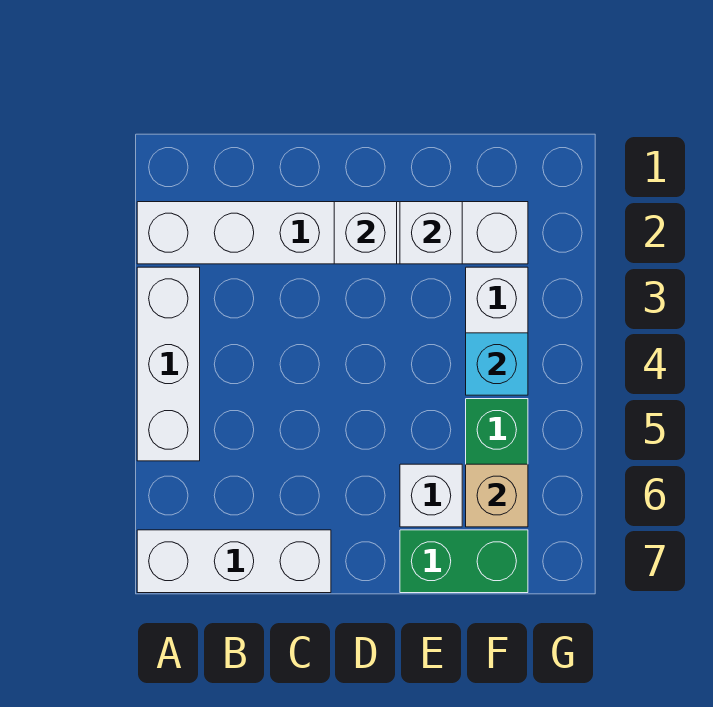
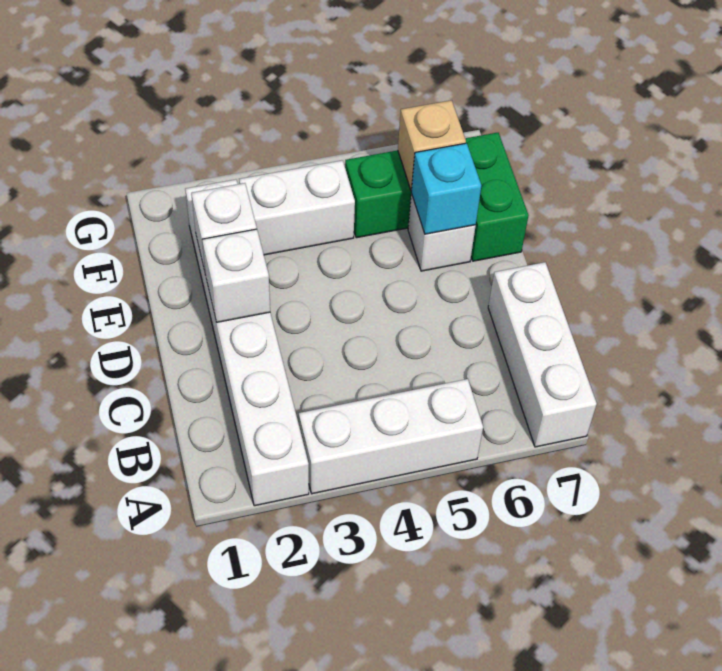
cyan brick F4 level 2 -> cyan brick E6 level 2

